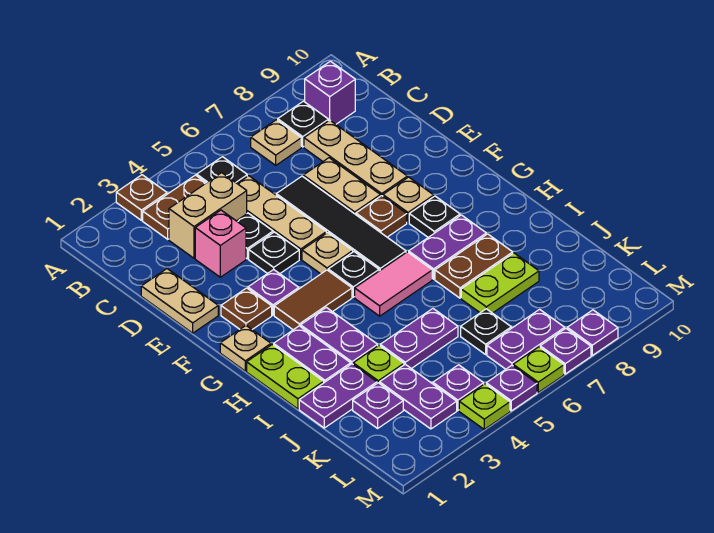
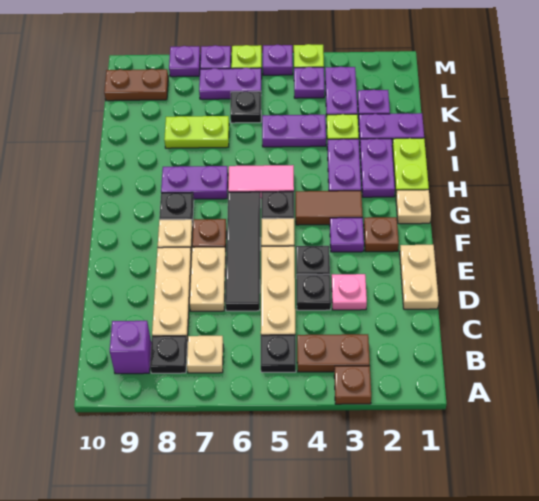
tan brick C3:C4 level 1 -> none
pink brick D3 level 1 -> pink plate D3 level 1
brown plate I7:I8 level 1 -> brown plate L9:L10 level 1

